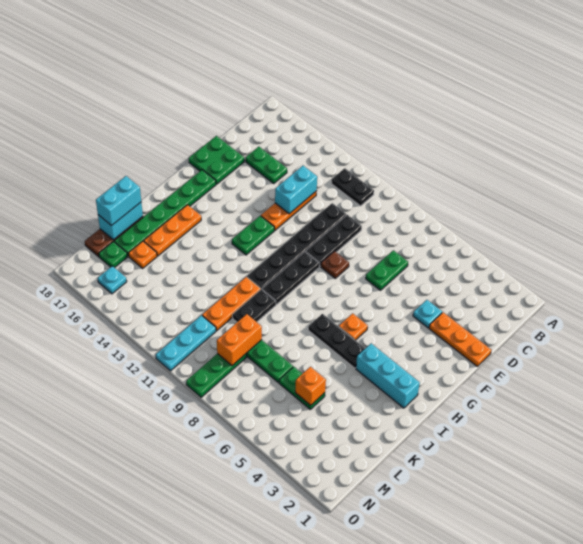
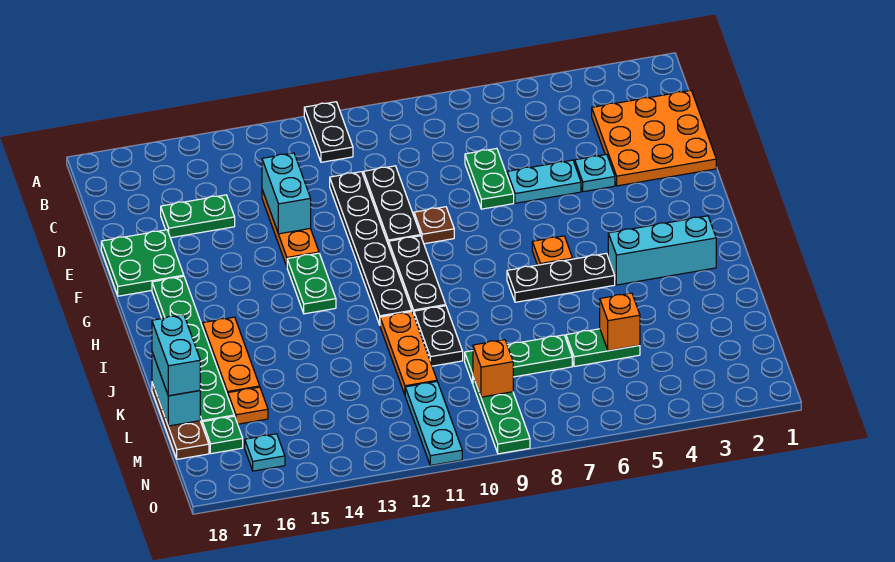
black plate B11:B12 level 1 -> black plate A11:B11 level 1
orange plate E1:E3 level 1 -> orange plate C1:E3 level 1
none -> cyan plate E5:E6 level 1
orange brick L9:M9 level 2 -> orange brick M9 level 2

